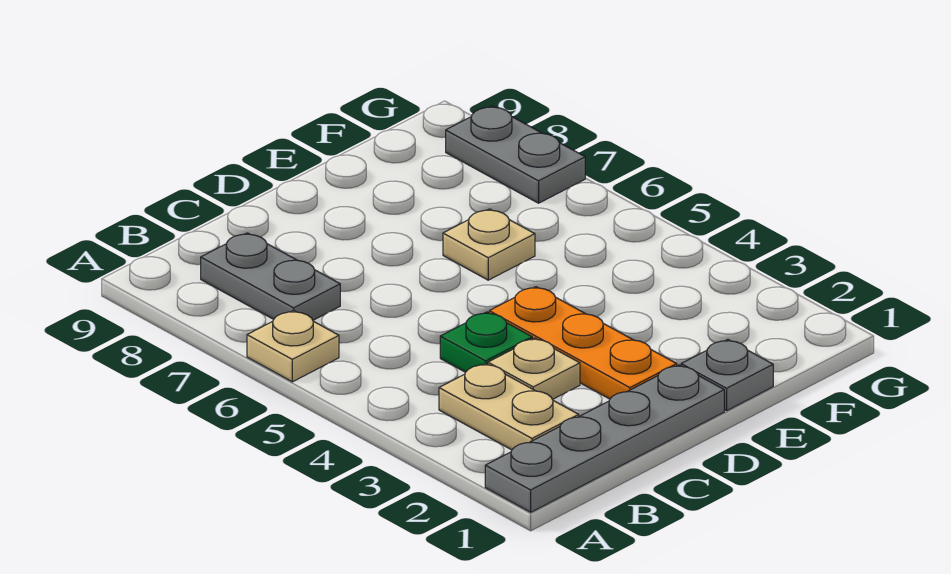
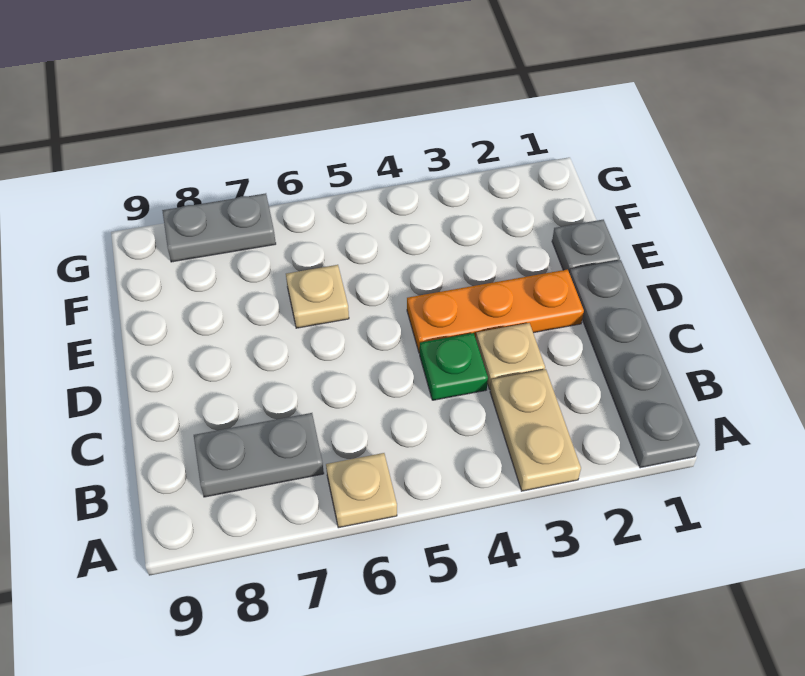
tan plate B2:B3 level 1 -> tan plate A3:B3 level 1

